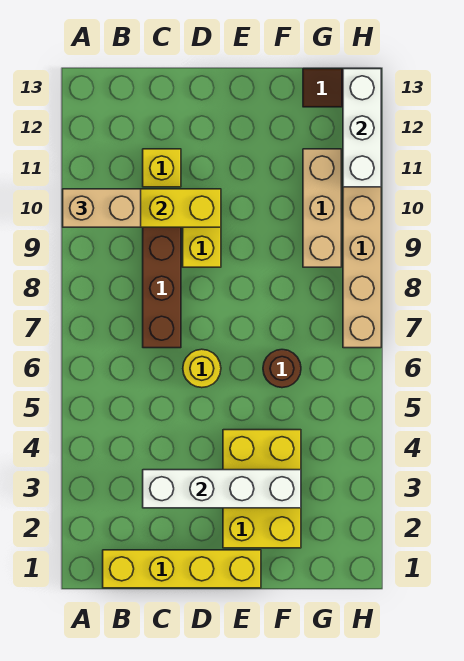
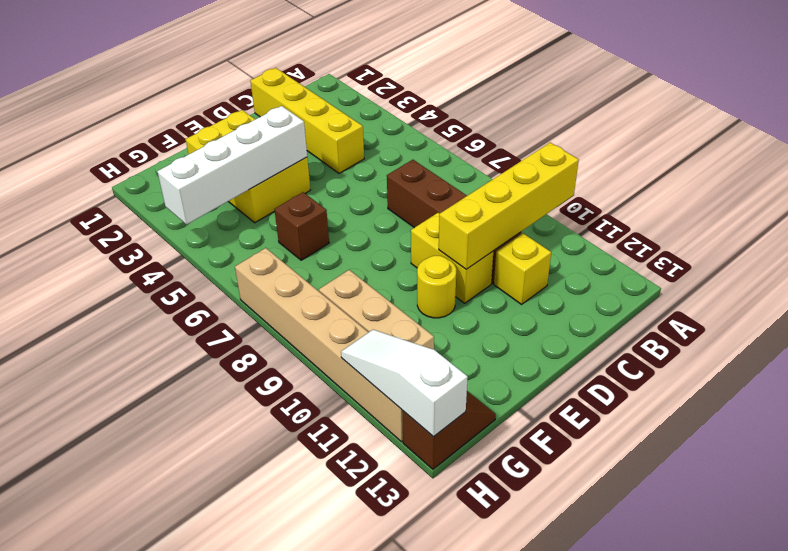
tan brick A10:B10 level 3 -> none
yellow brick B1:E1 level 1 -> yellow brick C1:C4 level 1
white brick C3:F3 level 2 -> white brick E4:H4 level 2
yellow round brick D6 level 1 -> yellow round brick E10 level 1
brown round brick F6 level 1 -> brown brick F6 level 1
white brick H11:H13 level 2 -> white slope H11:H13 level 2 top 13

